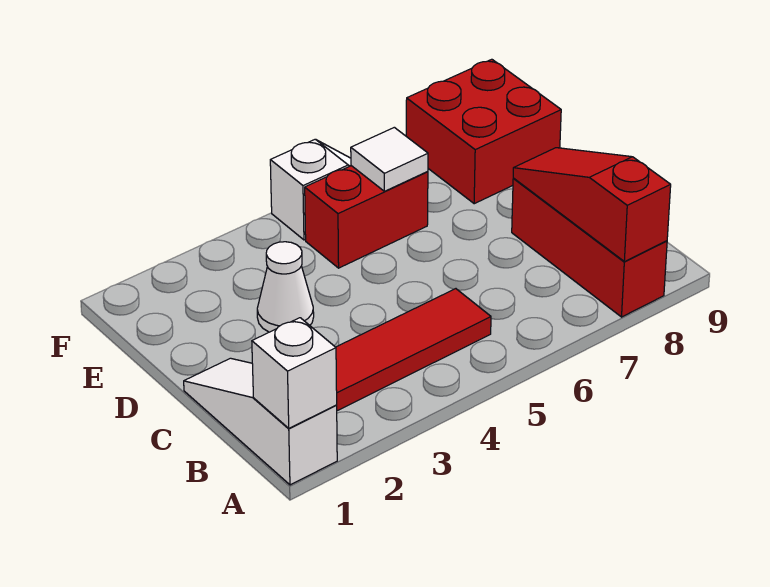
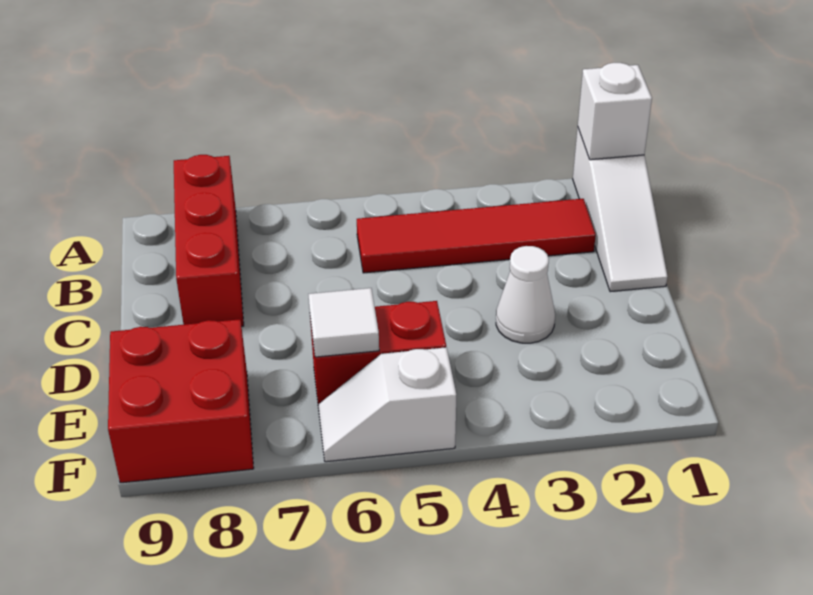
red slope A8:C8 level 2 top A -> none

